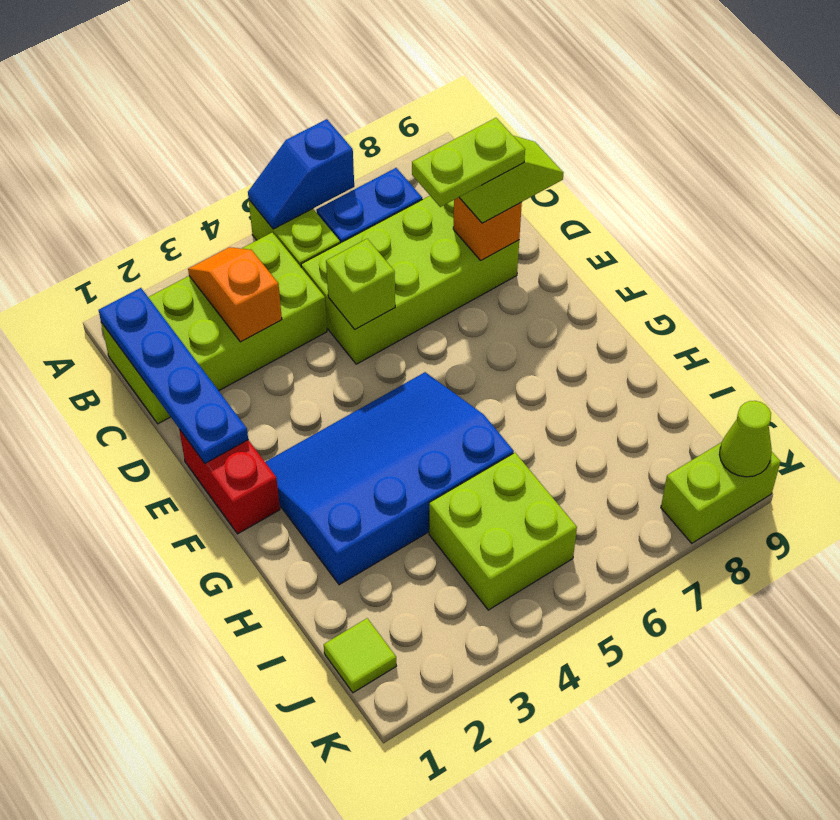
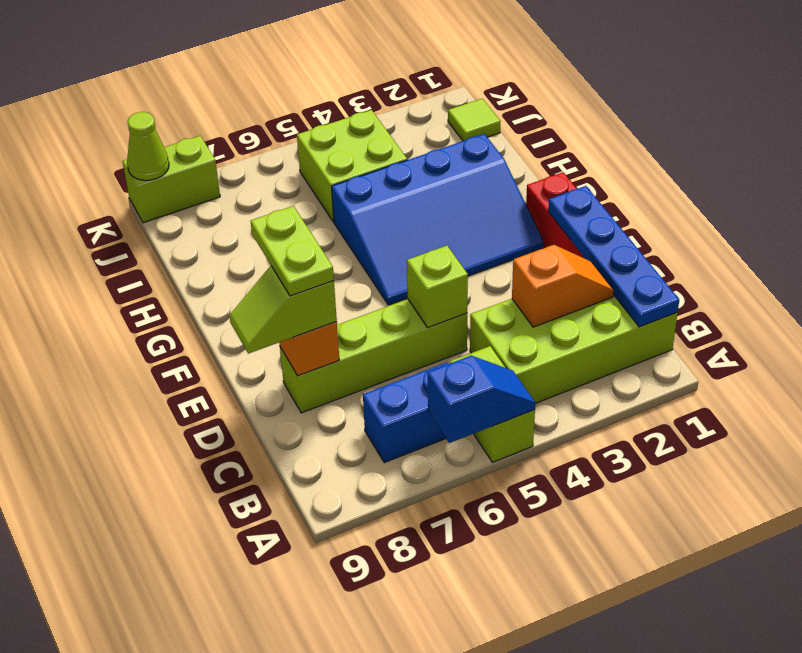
orange slope B3:C3 level 2 top C -> orange slope C2:C3 level 2 top 3
lime brick C5:D8 level 1 -> lime brick D5:D8 level 1
lime plate D7:D8 level 4 -> lime plate D8:E8 level 4

